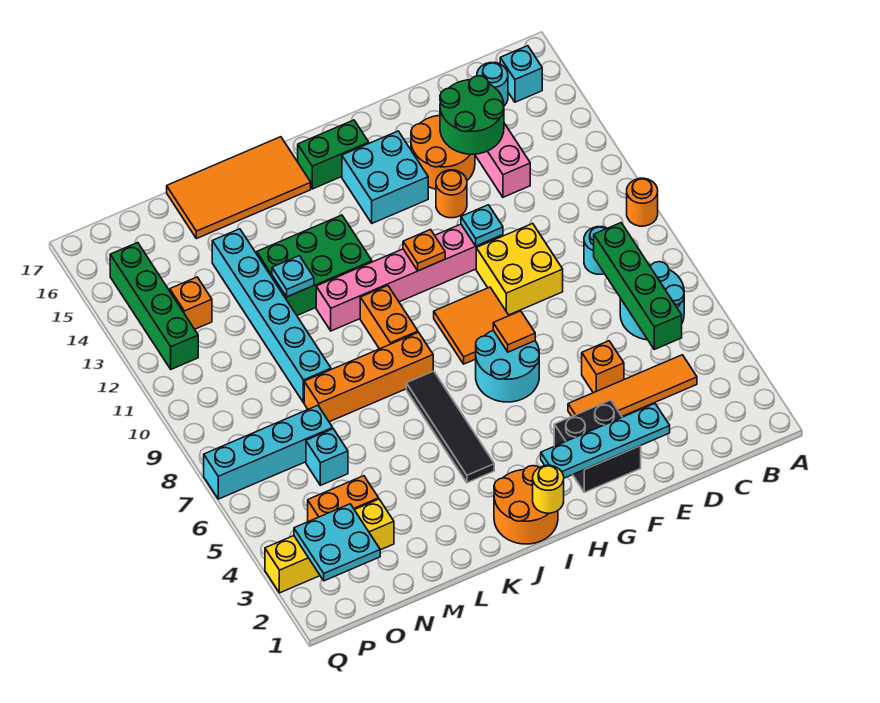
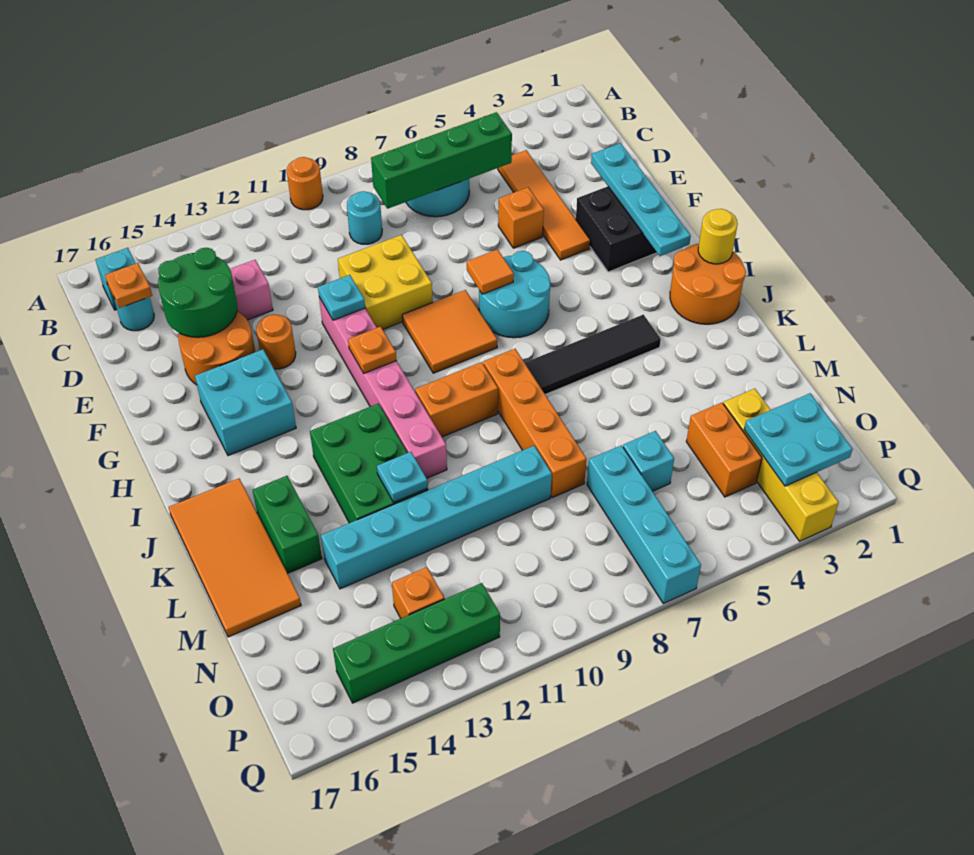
none -> orange plate C16 level 2
green brick H16:I16 level 1 -> green brick K15:L15 level 1

